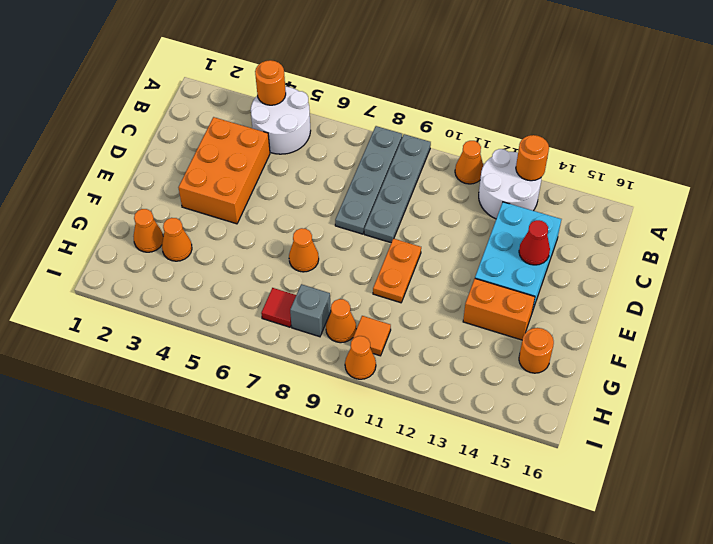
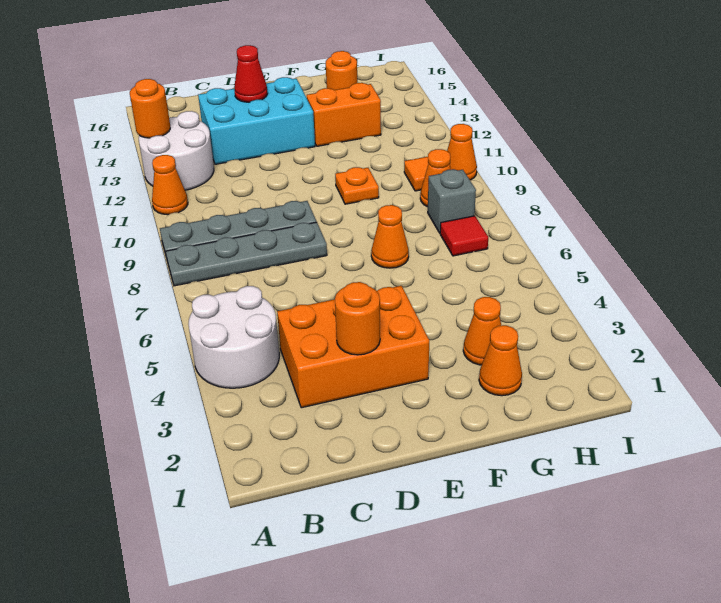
orange round brick A4 level 2 -> orange round brick D3 level 2
orange plate E10:F10 level 1 -> orange plate F10 level 1
orange brick F13:F14 level 1 -> orange brick F13:G13 level 1

